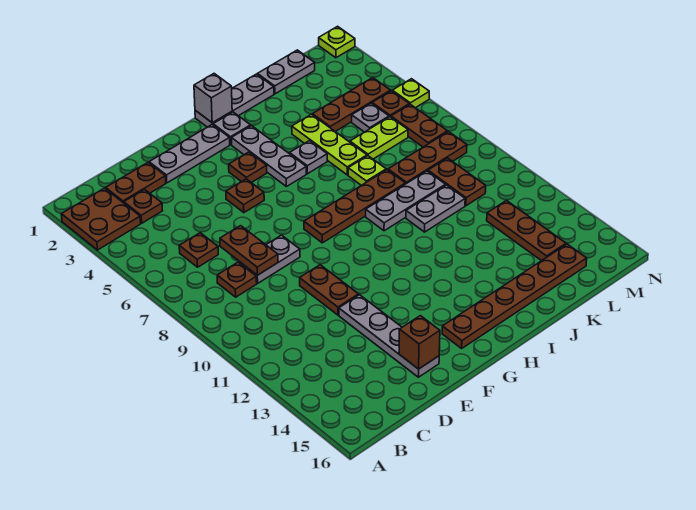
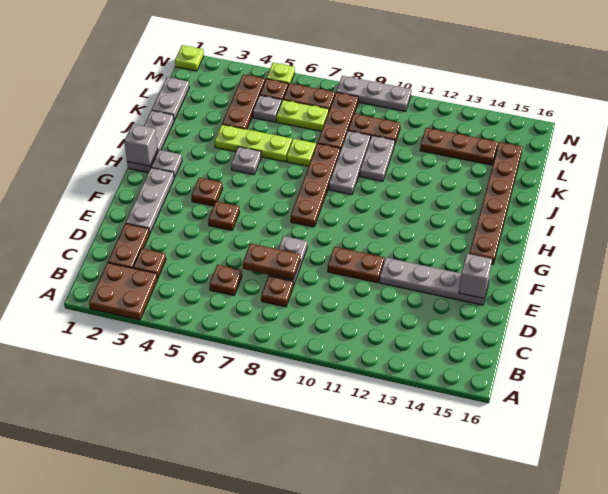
brown brick E15 level 2 -> grey brick E15 level 2
grey plate H3:H5 level 1 -> grey plate N8:N10 level 1
lime plate K6:L6 level 1 -> lime plate L6:L7 level 1

